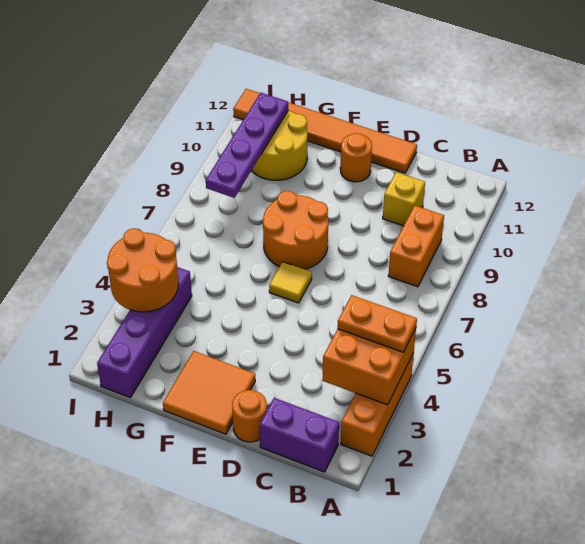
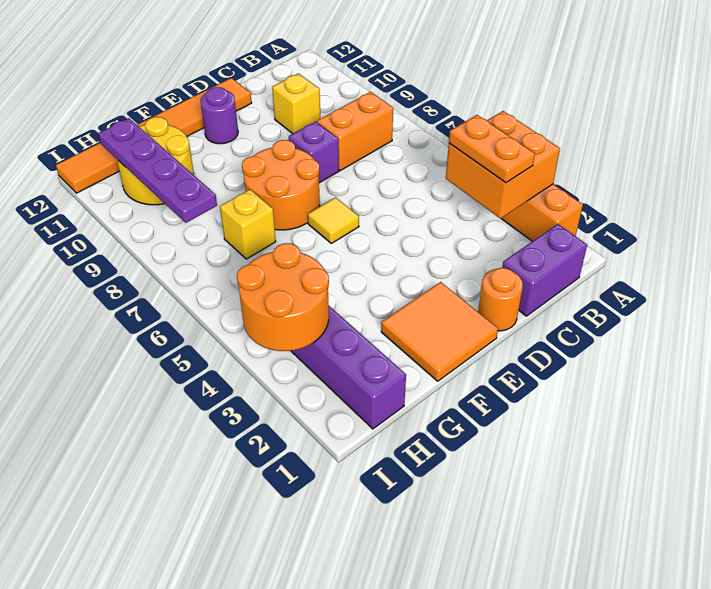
orange plate A4:B4 level 3 -> orange plate B3:B4 level 3
orange brick B8:B9 level 1 -> orange brick B8:C8 level 1
none -> purple brick D8 level 1
orange round brick E11 level 1 -> purple round brick E11 level 1
none -> yellow brick G7 level 1

